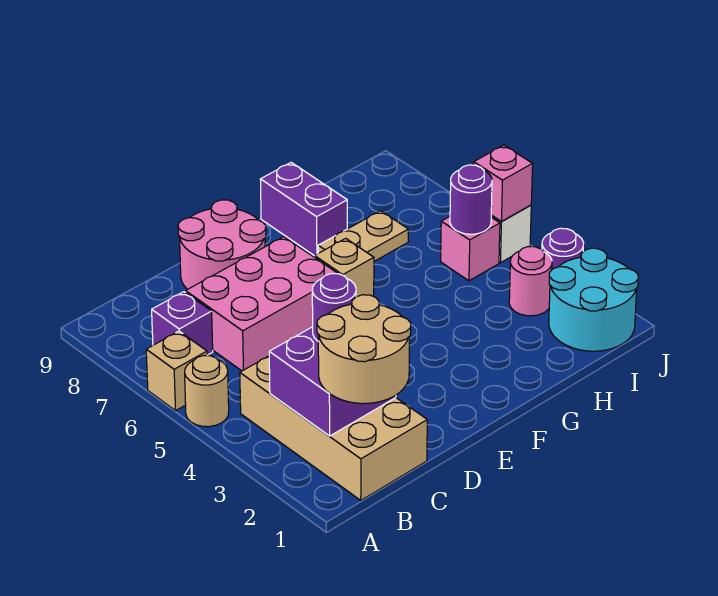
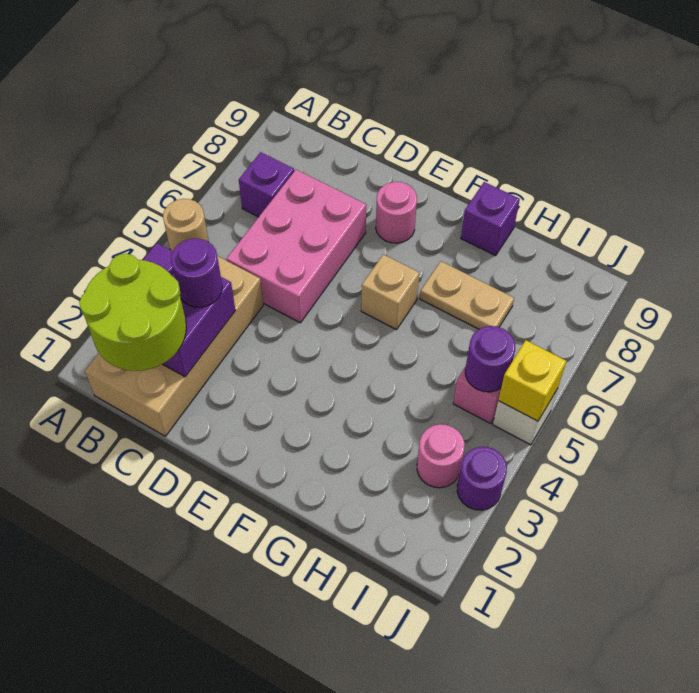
tan brick A6 level 1 -> none
tan round brick B1:C2 level 3 -> lime round brick B1:C2 level 3
pink brick C6:E7 level 1 -> pink brick C5:D7 level 1
pink round brick D8:E9 level 1 -> pink round brick E8 level 1
purple brick G8:G9 level 1 -> purple brick G9 level 1
cyan round brick I1:J2 level 1 -> none
pink brick J5 level 2 -> yellow brick J5 level 2

